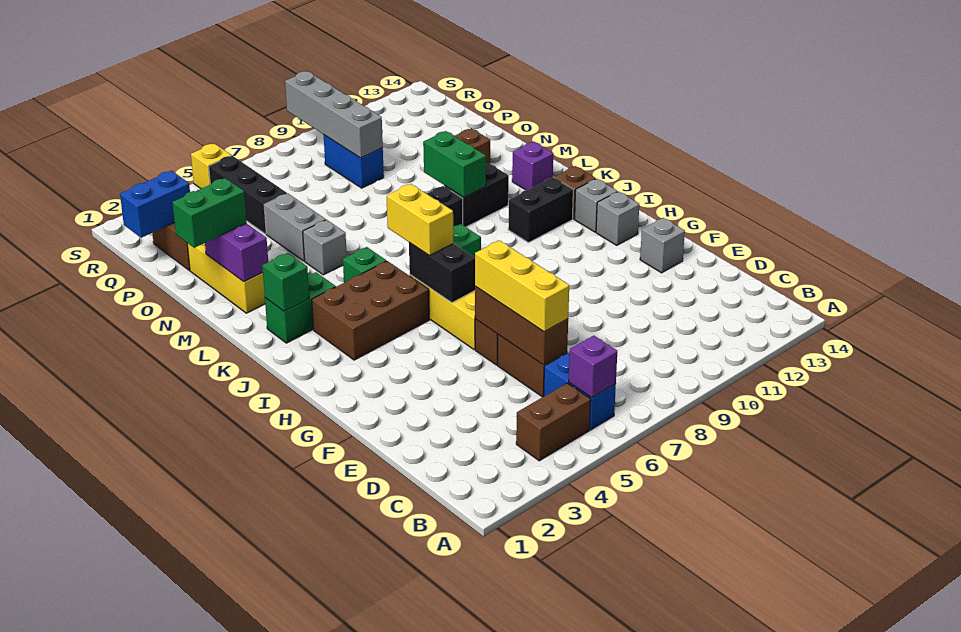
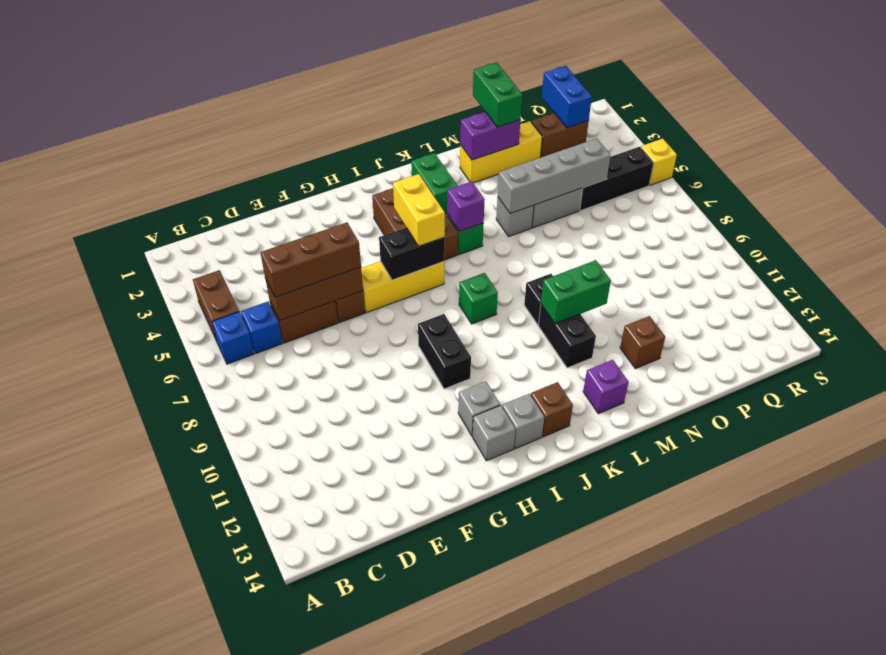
purple brick B6 level 2 -> purple brick K5 level 2
yellow brick D6:F6 level 3 -> brown brick D6:F6 level 3
grey brick F13 level 1 -> grey brick H12 level 1
yellow brick I6:J6 level 3 -> yellow brick I5:I6 level 3
black brick J11:J12 level 1 -> black brick H9:H10 level 1
green brick K2 level 2 -> none
blue brick P9:Q9 level 1 -> none
grey brick P9:S9 level 2 -> grey brick M5:P5 level 2

